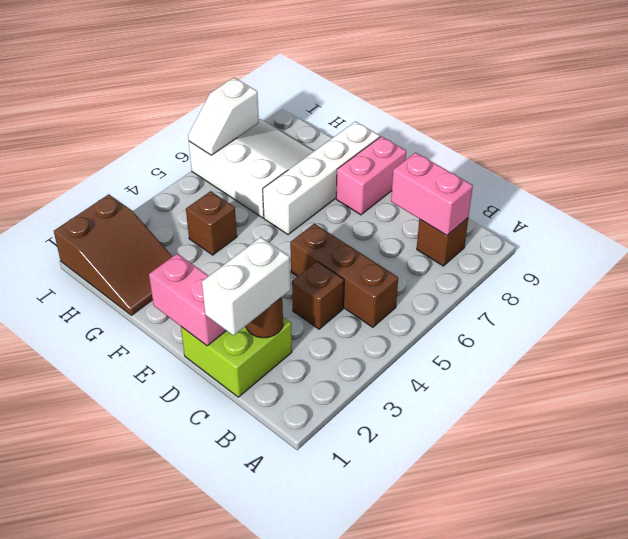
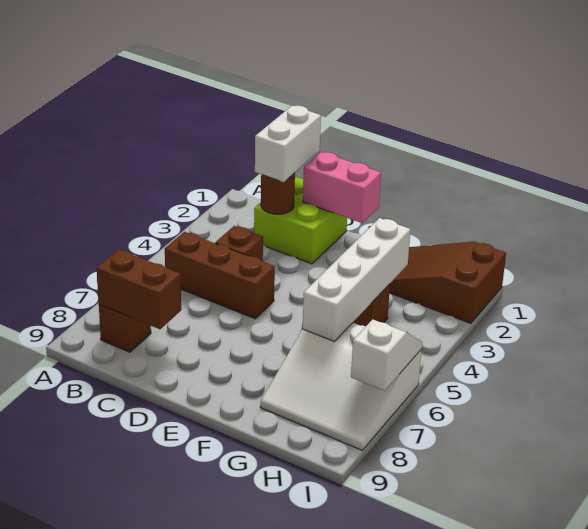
pink brick B8:C8 level 2 -> brown brick B8:C8 level 2
pink brick E8:E9 level 1 -> none
white brick F6:F9 level 1 -> white brick G3:G6 level 2

